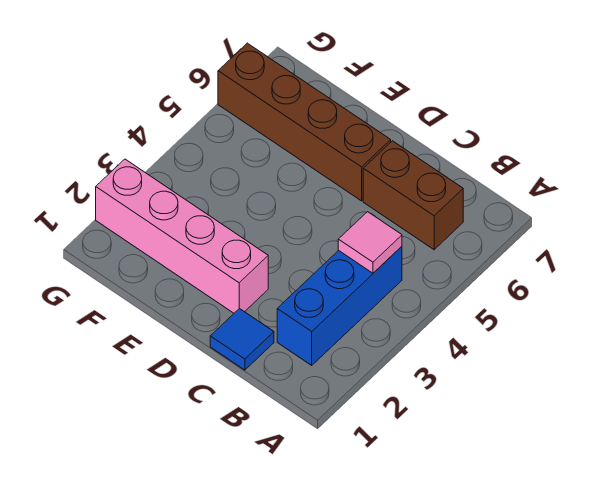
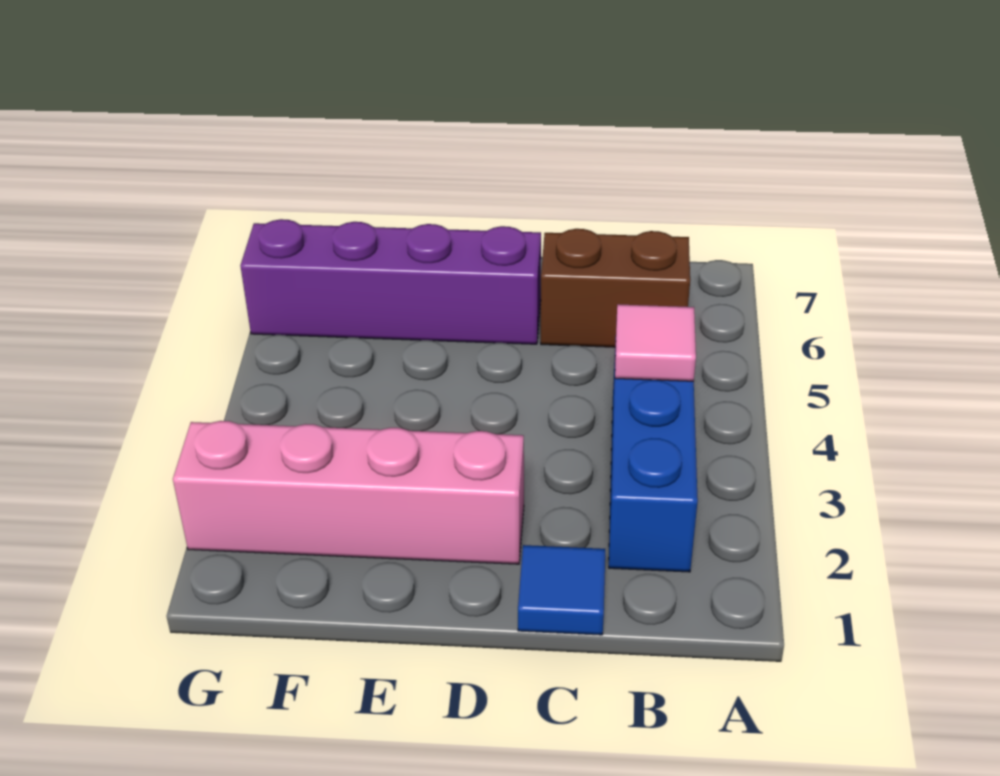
brown brick D6:G6 level 1 -> purple brick D6:G6 level 1

